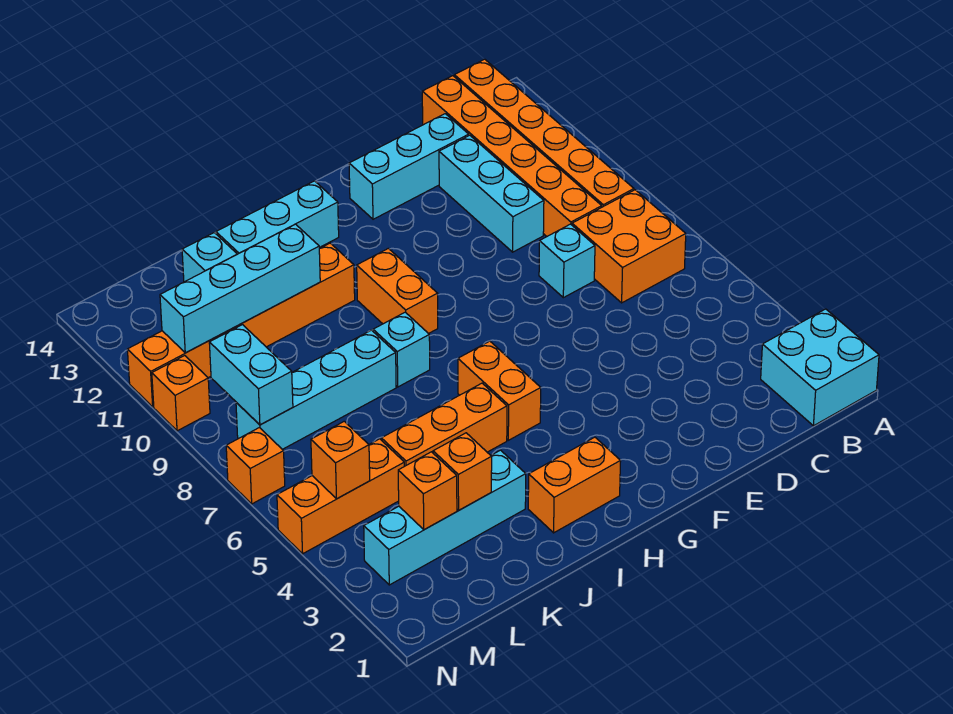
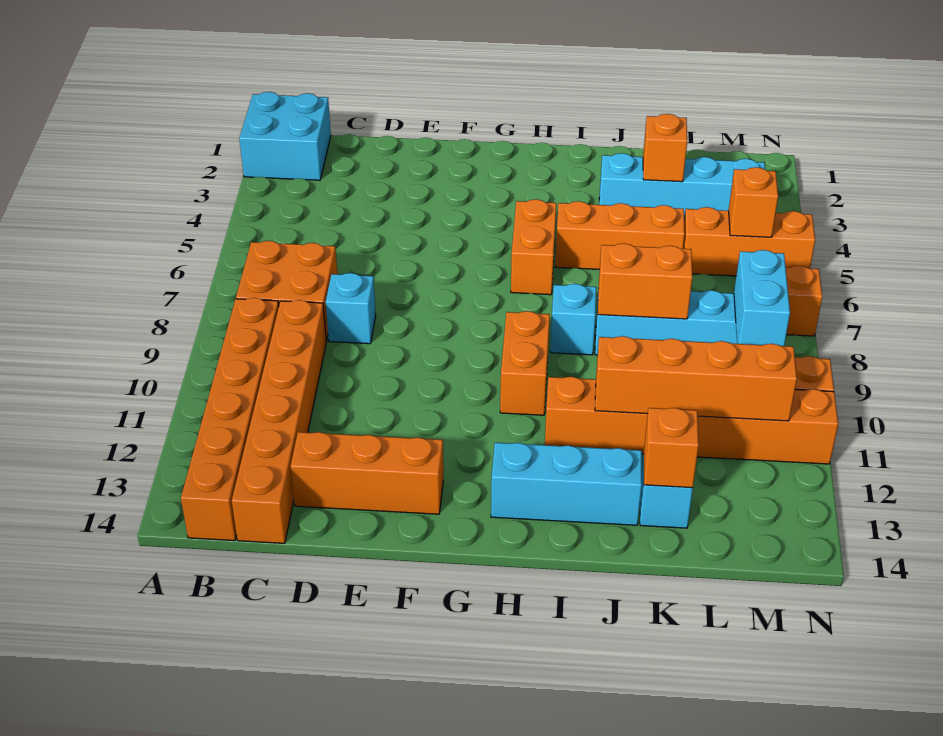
cyan brick D10:D12 level 1 -> none
cyan brick D13:F13 level 1 -> orange brick D13:F13 level 1
orange brick H2:I2 level 1 -> orange brick J8:K8 level 2
cyan brick J11:M11 level 2 -> orange brick J11:M11 level 2
orange brick L3 level 2 -> orange brick K13 level 2

